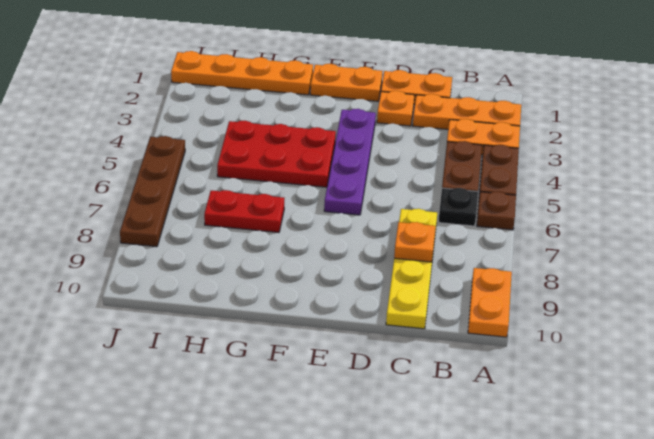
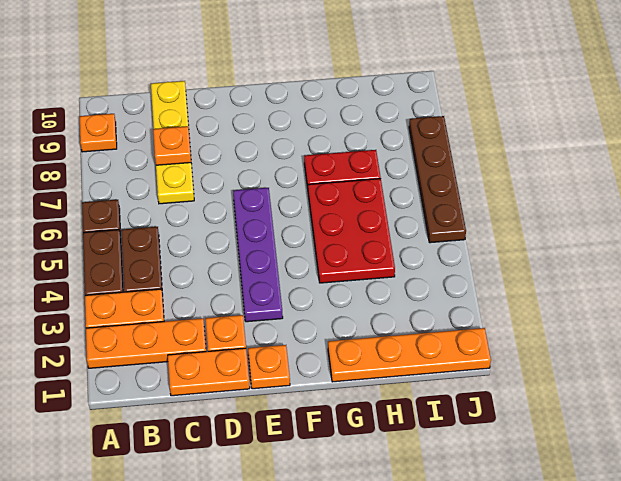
orange plate A9:A10 level 1 -> orange plate A9 level 1
black plate B6 level 1 -> none
orange plate E1:F1 level 1 -> orange plate E1 level 1
red plate F4:H5 level 1 -> red plate G4:H6 level 1

